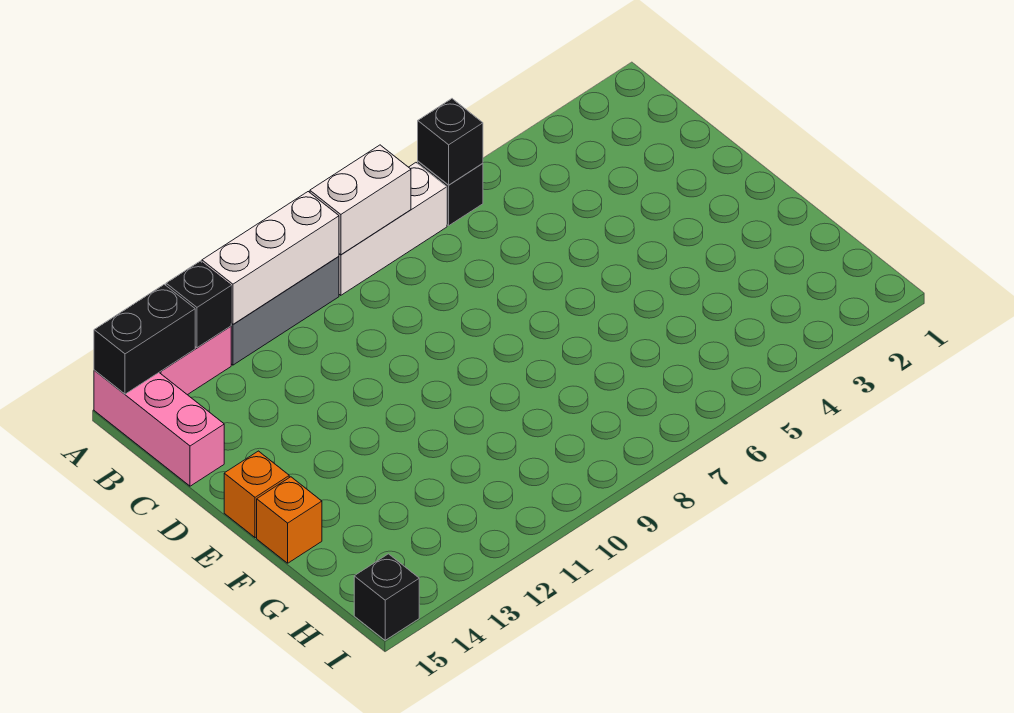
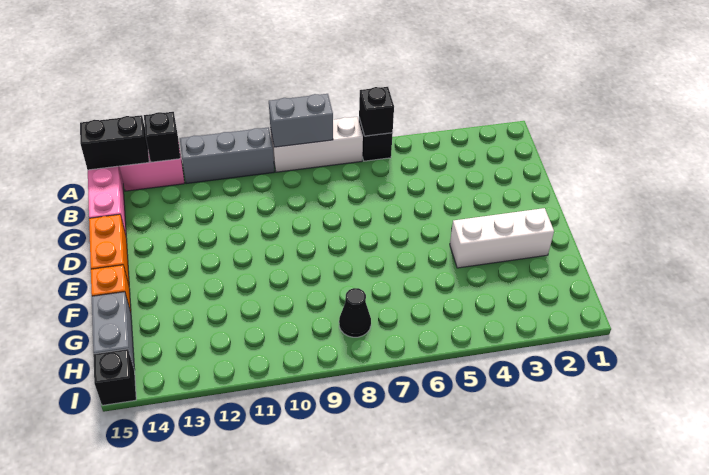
white brick A8:A9 level 2 -> grey brick A8:A9 level 2
white brick A10:A12 level 2 -> white brick F2:F4 level 1
orange brick E15 level 1 -> orange brick D15:E15 level 1
none -> grey brick G15:H15 level 1
none -> black cone H8 level 1

